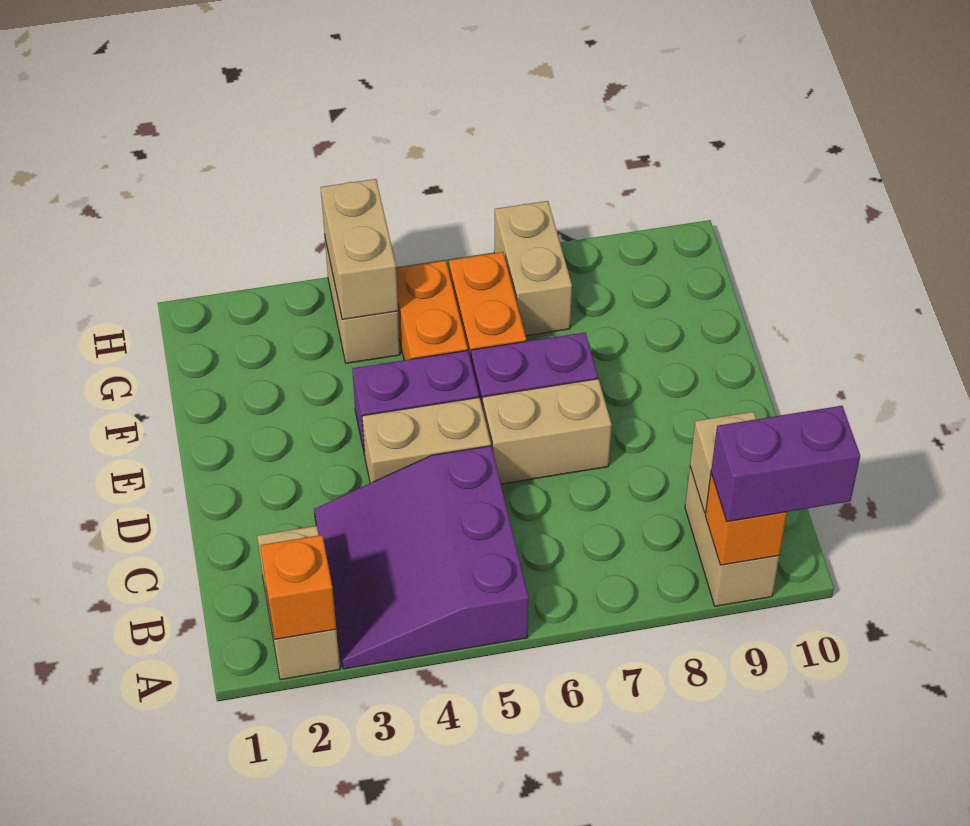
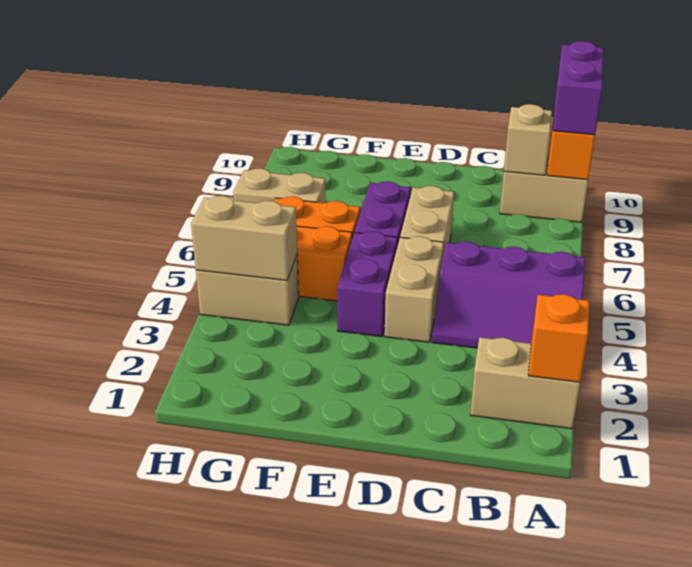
purple slope A3:C5 level 1 top 5 -> purple slope A4:C5 level 1 top 5

